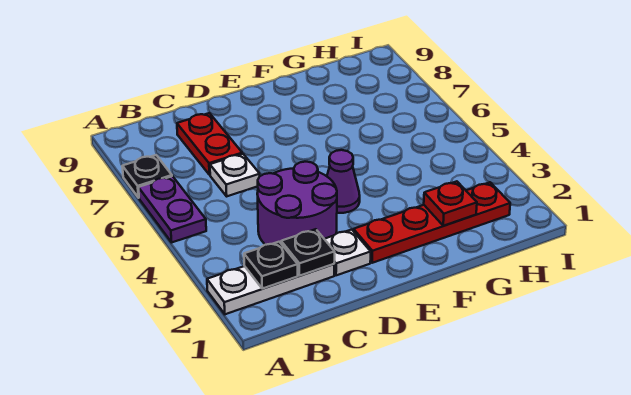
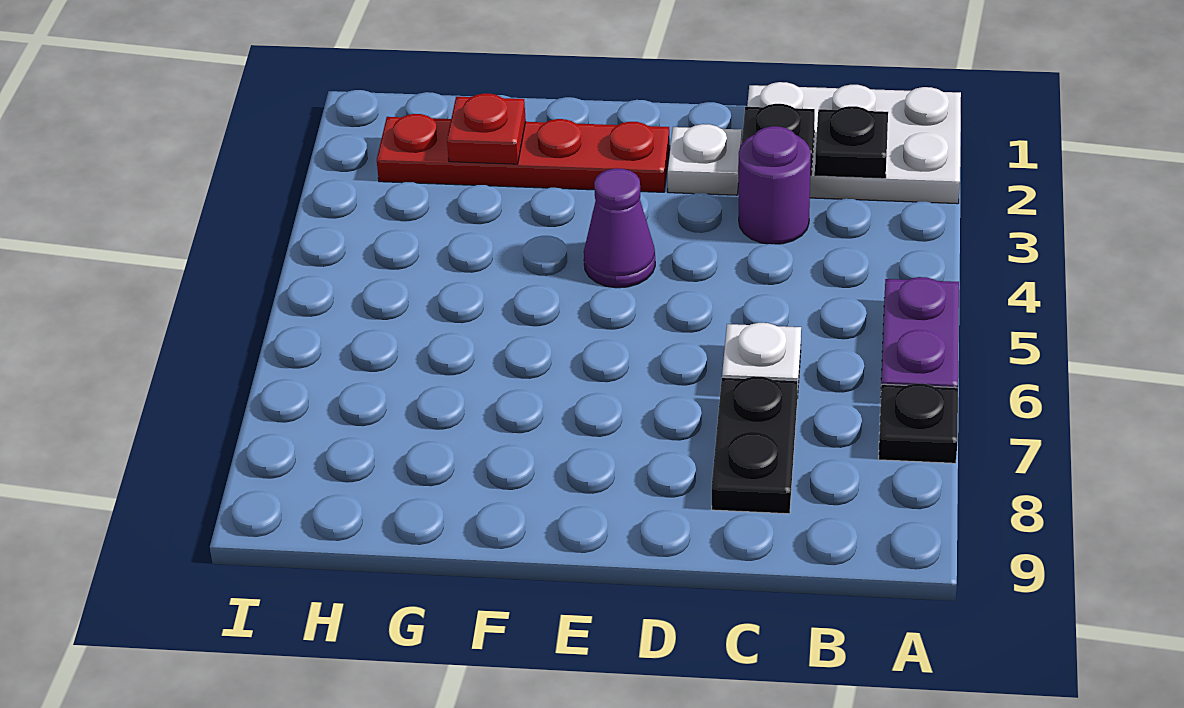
white plate A2:C2 level 1 -> white plate A1:C2 level 1
purple round brick C3:D4 level 1 -> purple round brick C3 level 1
red plate C7:C8 level 1 -> black plate C7:C8 level 1

